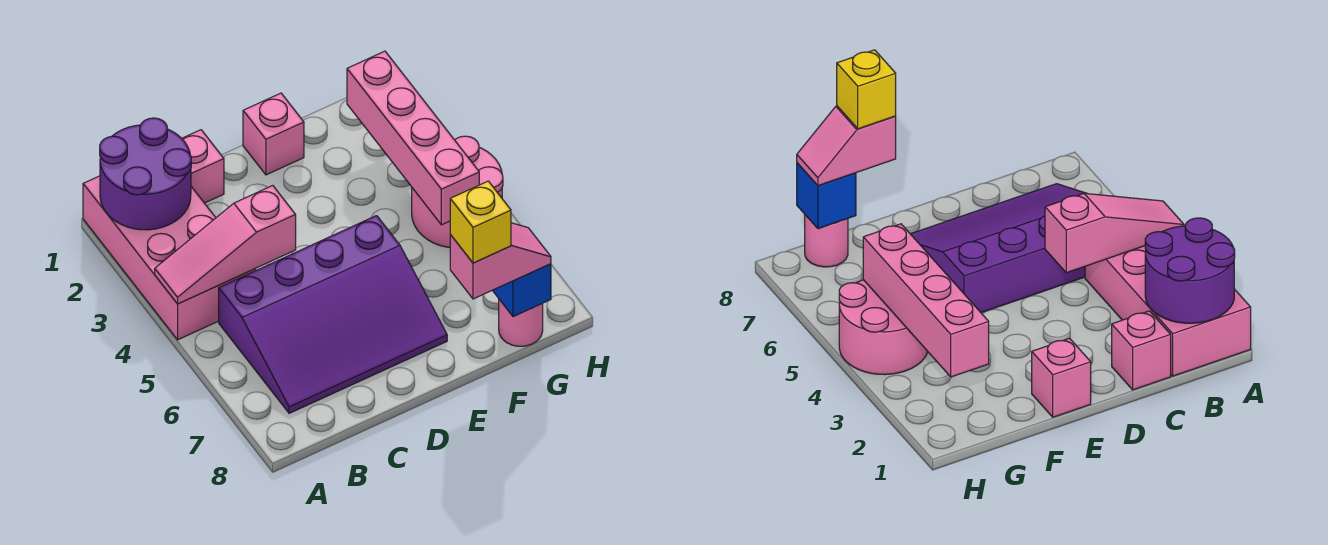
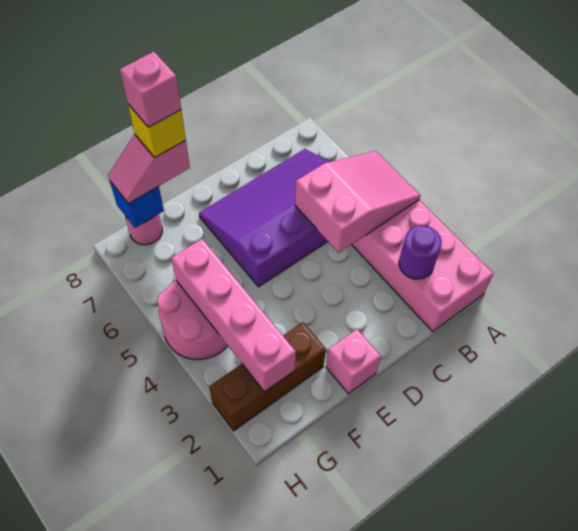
purple round brick A1:B2 level 2 -> purple round brick B2 level 2
pink slope A4:C4 level 2 top C -> pink slope A4:C5 level 2 top C
pink brick C1 level 1 -> pink brick F8 level 5
none -> brown brick F2:H2 level 1

